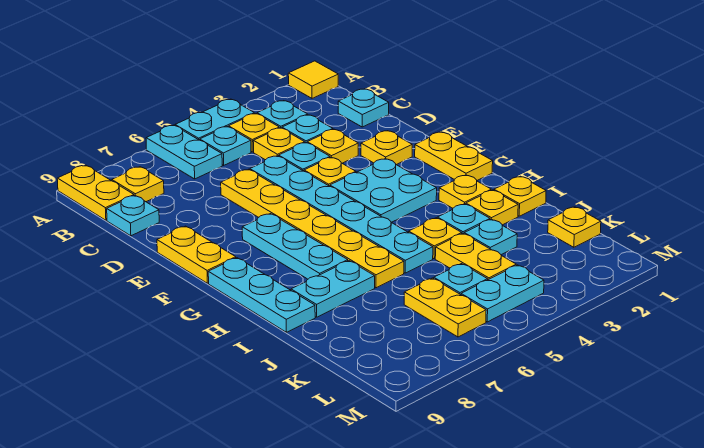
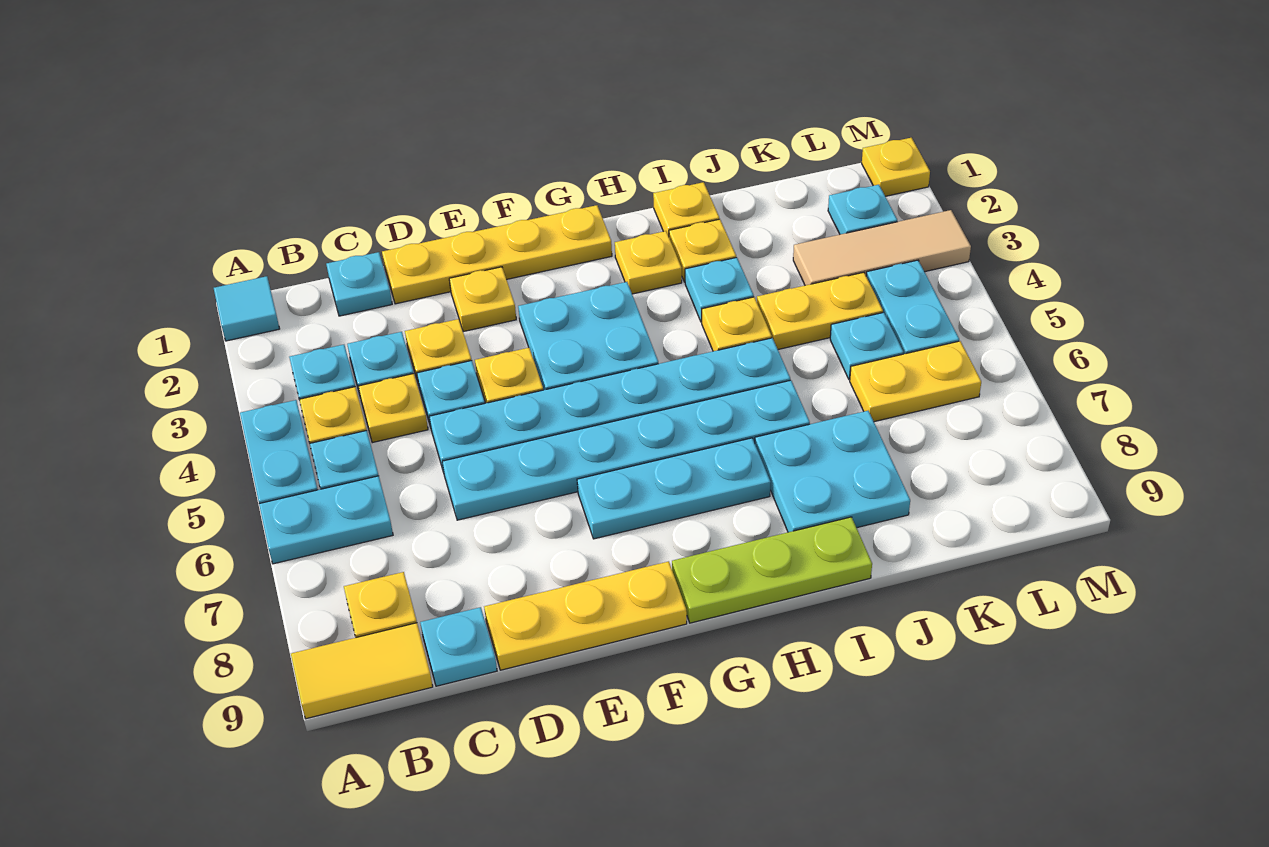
yellow tile A1 level 1 -> cyan tile A1 level 1
yellow plate A9:B9 level 1 -> yellow tile A9:B9 level 1
yellow plate D6:I6 level 1 -> cyan plate D6:I6 level 1
yellow plate E9:F9 level 1 -> yellow plate D9:F9 level 1
yellow plate F1:G1 level 1 -> yellow plate D1:G1 level 1
cyan plate G9:I9 level 1 -> lime plate G9:I9 level 1
cyan plate I7:I8 level 1 -> cyan plate I7:J8 level 1
cyan plate J3 level 1 -> cyan plate L2 level 1
yellow plate K1 level 1 -> yellow plate M1 level 1
none -> tan tile K3:M3 level 1

